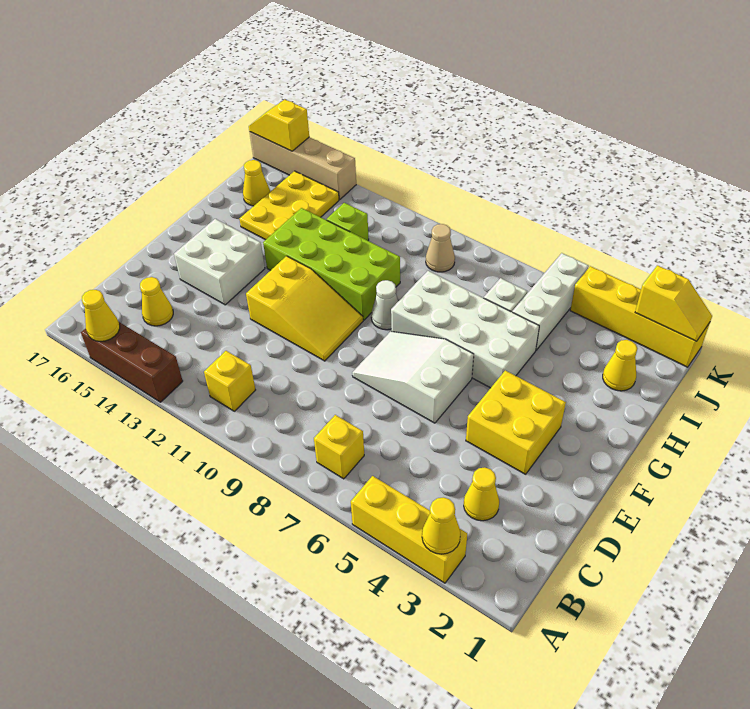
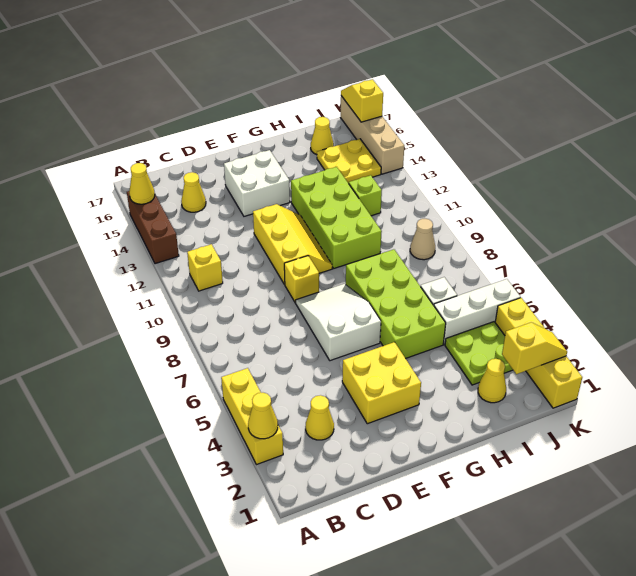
yellow brick B7 level 1 -> yellow brick E9 level 1
yellow slope E10:F12 level 1 top 12 -> yellow slope E10:F12 level 1 top E
white brick G5:H8 level 1 -> lime brick G5:H8 level 1
white cone G9 level 1 -> none
yellow plate H14:J15 level 1 -> yellow plate I14:J15 level 1
none -> lime plate I3:J4 level 1
yellow slope K1:K2 level 2 top 2 -> yellow slope J2:K2 level 2 top J

